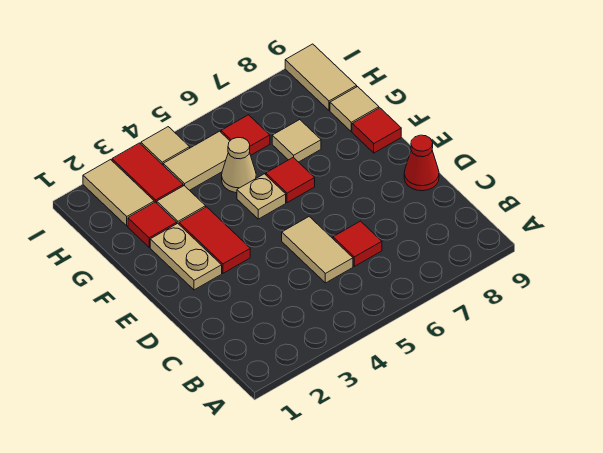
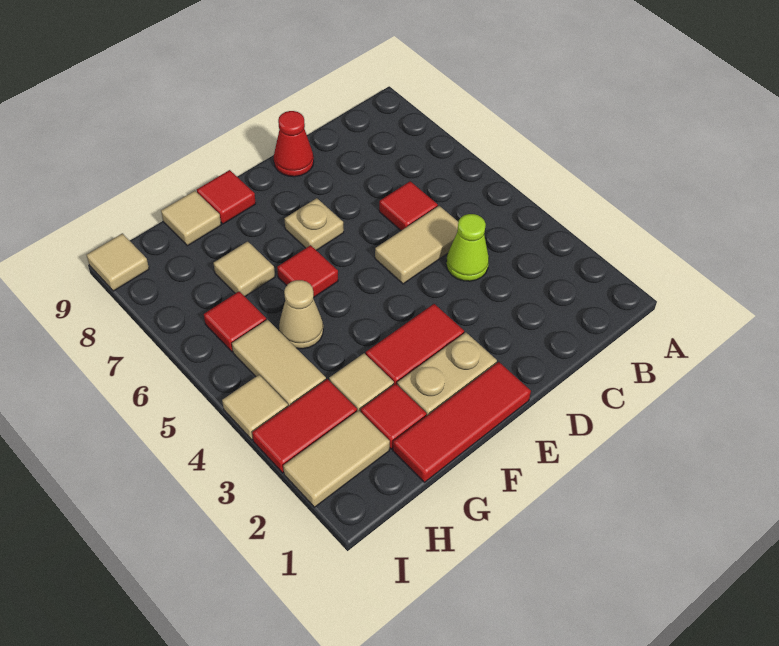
none -> lime cone C4 level 1
none -> red tile E1:G1 level 1
tan plate F5 level 1 -> tan plate E7 level 1
tan tile H9:I9 level 1 -> tan tile I9 level 1

